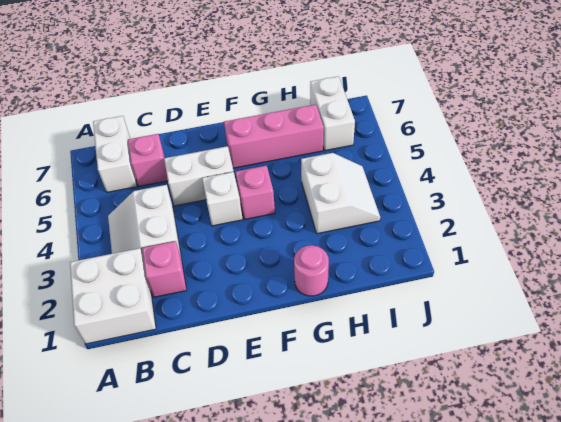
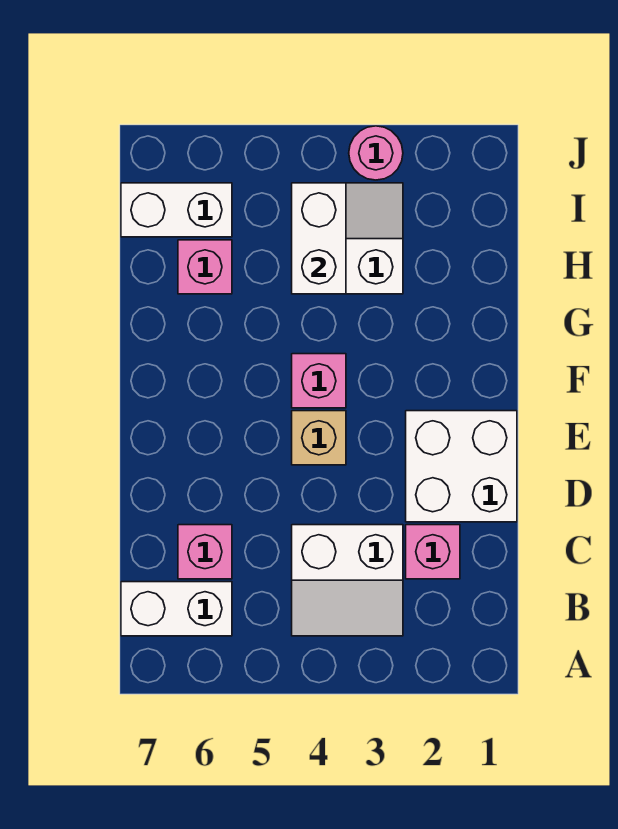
white brick A1:B2 level 1 -> white brick D1:E2 level 1
white brick D5:E5 level 1 -> white brick H4:I4 level 2
white brick E4 level 1 -> tan brick E4 level 1
pink brick F6:H6 level 1 -> pink brick H6 level 1
pink round brick G1 level 1 -> pink round brick J3 level 1

